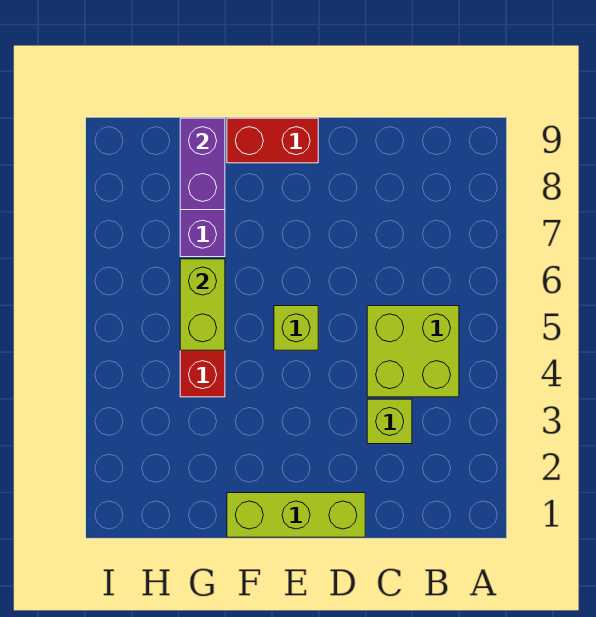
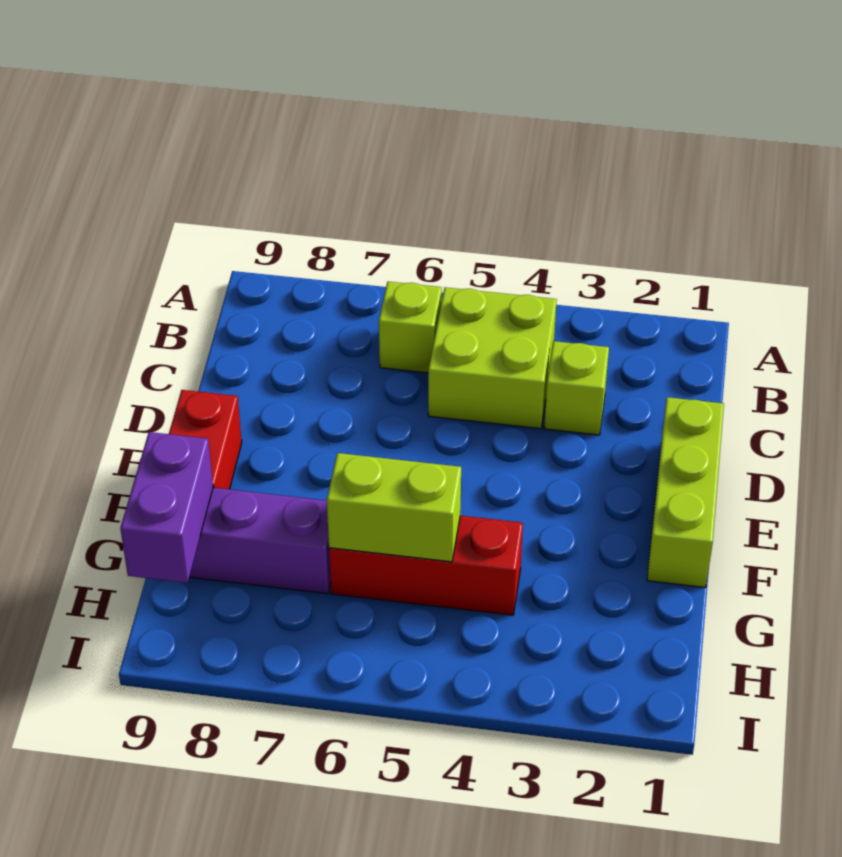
lime brick E5 level 1 -> lime brick B6 level 1
purple brick G8:G9 level 2 -> purple brick G9:H9 level 2

